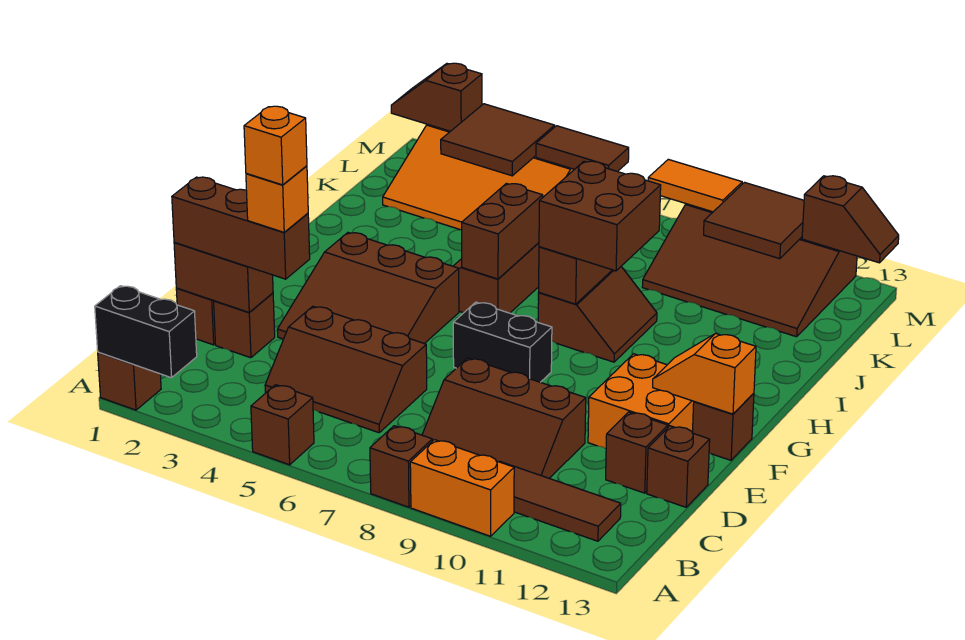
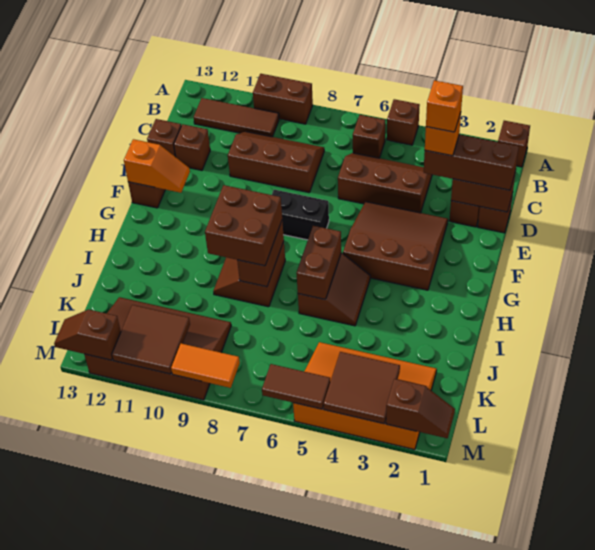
black brick A1:A2 level 2 -> none
brown brick A8 level 1 -> brown brick B6 level 1
orange brick A9:A10 level 1 -> brown brick A9:A10 level 1
orange brick E11:F12 level 1 -> none

